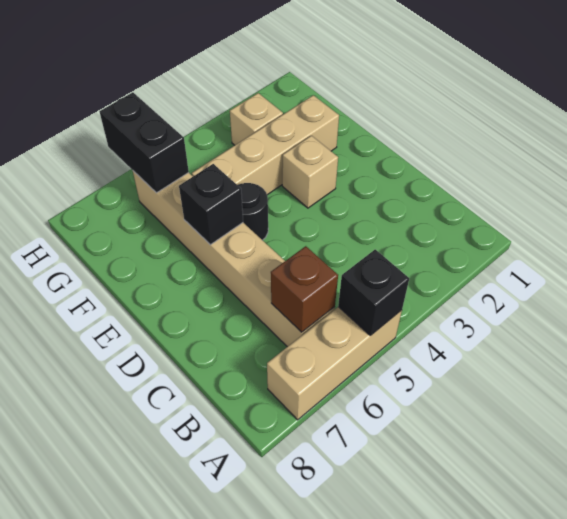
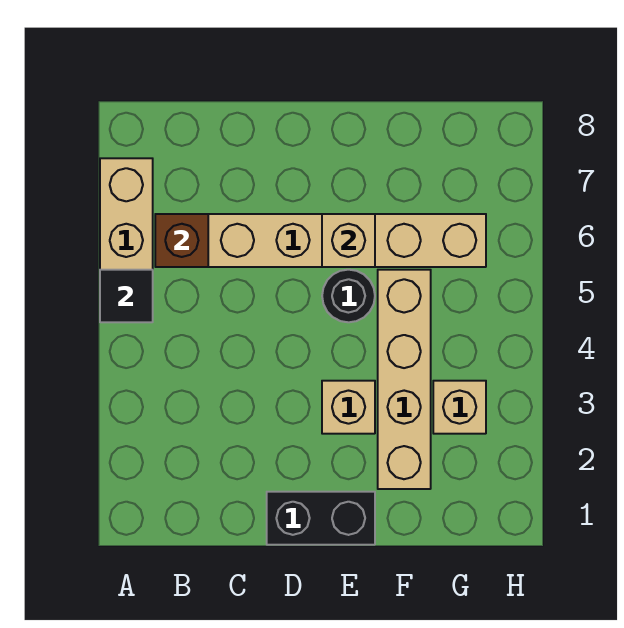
black brick A5 level 2 -> black tile A5 level 2
black brick E6 level 2 -> tan brick E6 level 2
black brick G6:H6 level 2 -> black brick D1:E1 level 1

